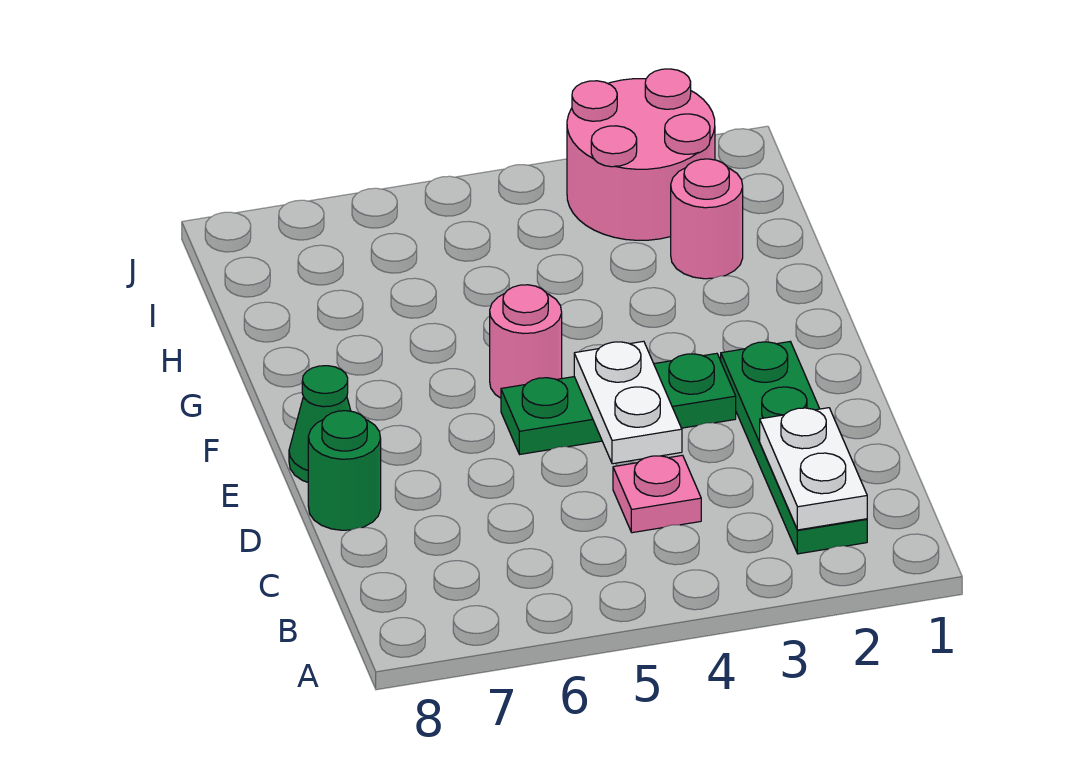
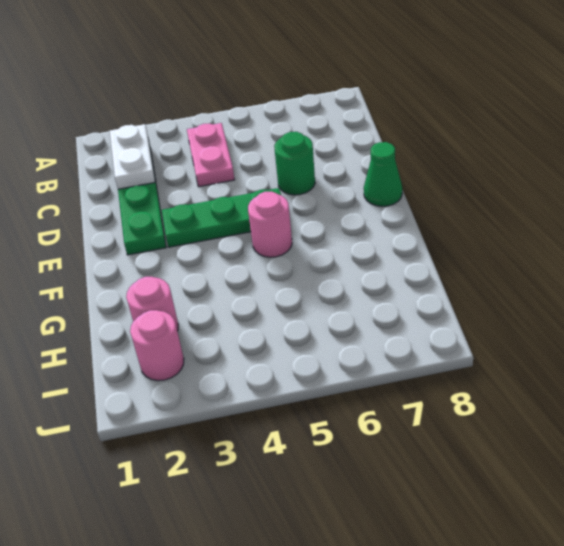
pink plate C4 level 1 -> pink plate B4:C4 level 1
white plate D4:E4 level 2 -> none
green round brick D8 level 1 -> green round brick D6 level 1
pink round brick I2:J3 level 1 -> pink round brick I2 level 1

